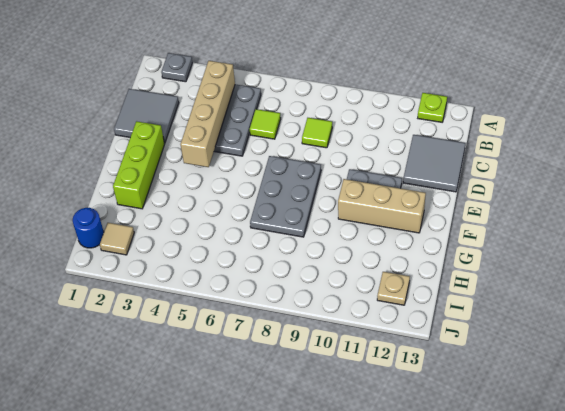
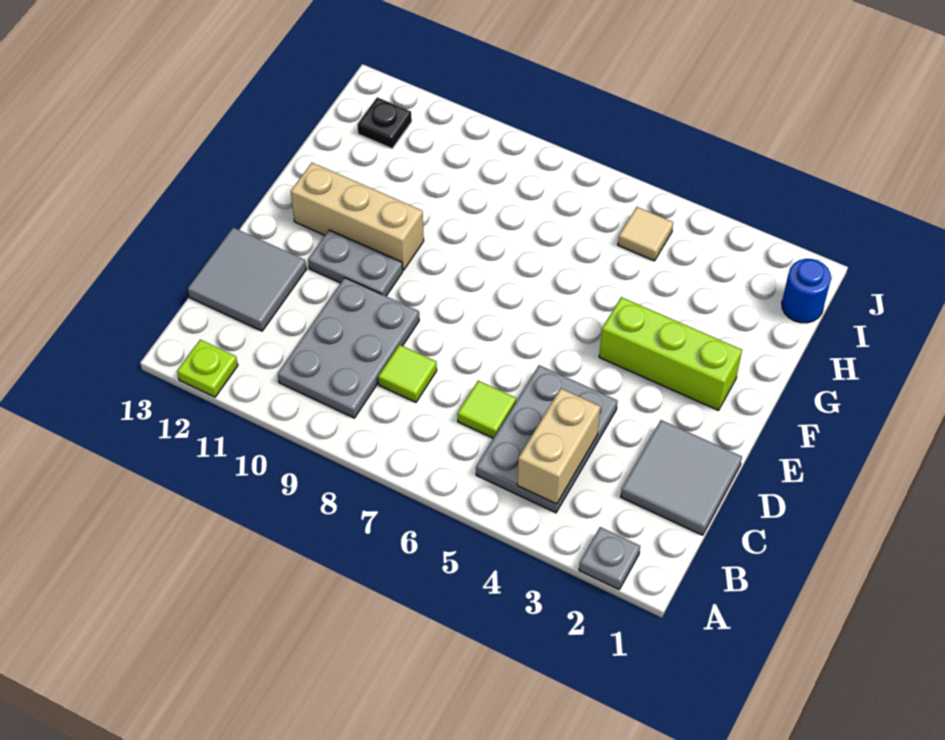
tan brick B4:E4 level 2 -> tan brick B4:C4 level 2
lime brick E2:G2 level 1 -> lime brick F2:F4 level 1
grey plate E7:G8 level 1 -> grey plate B9:D10 level 1
tan tile I2 level 1 -> tan tile I5 level 1
tan plate I12 level 1 -> black plate I12 level 1

